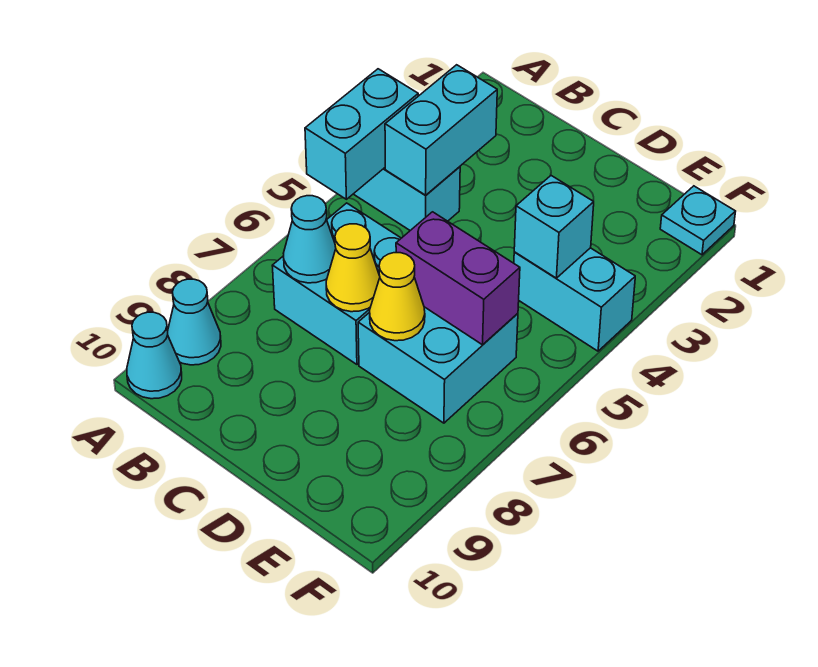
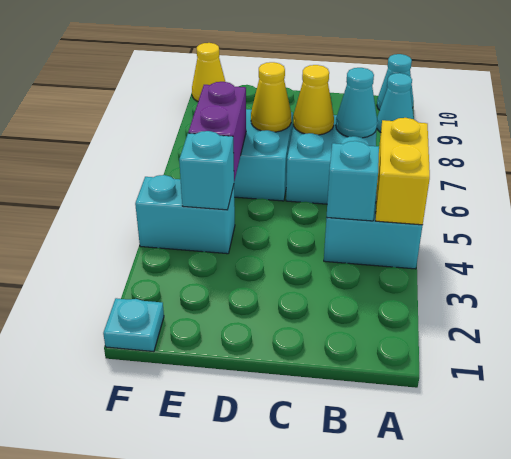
cyan brick A4:A5 level 2 -> yellow brick A4:A5 level 2
cyan brick B3:B4 level 2 -> cyan brick B4 level 2
purple brick D6:E6 level 2 -> purple brick E5:E6 level 2
none -> yellow cone F10 level 1

